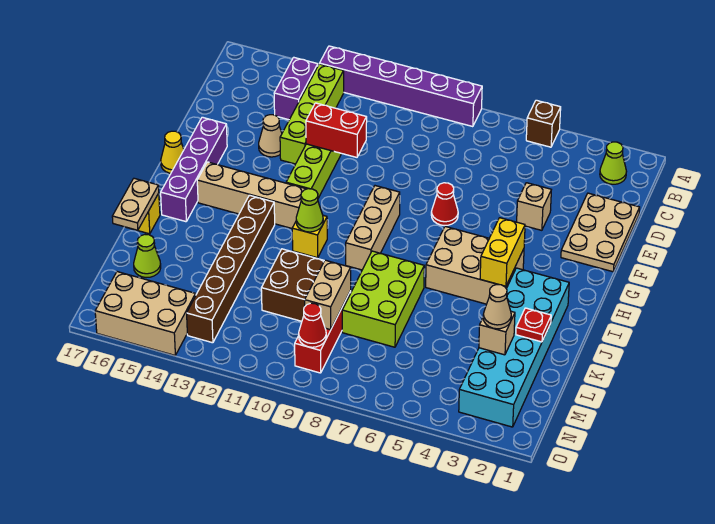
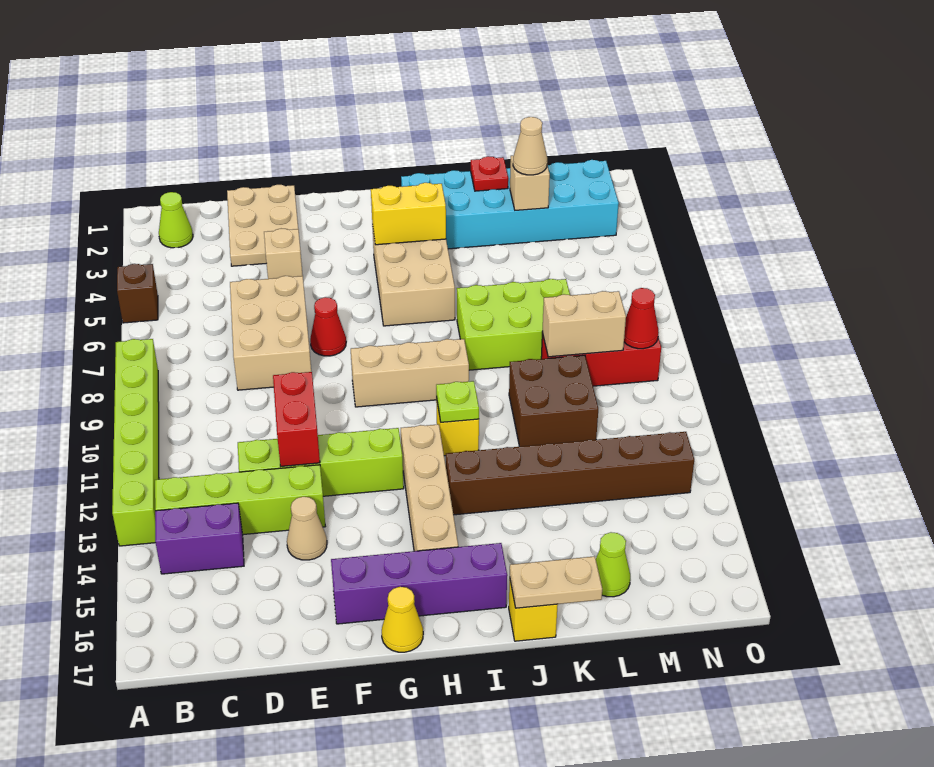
purple brick A8:A13 level 1 -> lime brick A8:A13 level 1
tan plate D1:F2 level 1 -> tan plate D1:E3 level 1
lime cone I11 level 2 -> lime plate I11 level 2
tan brick N14:O16 level 1 -> tan brick D6:E8 level 1

